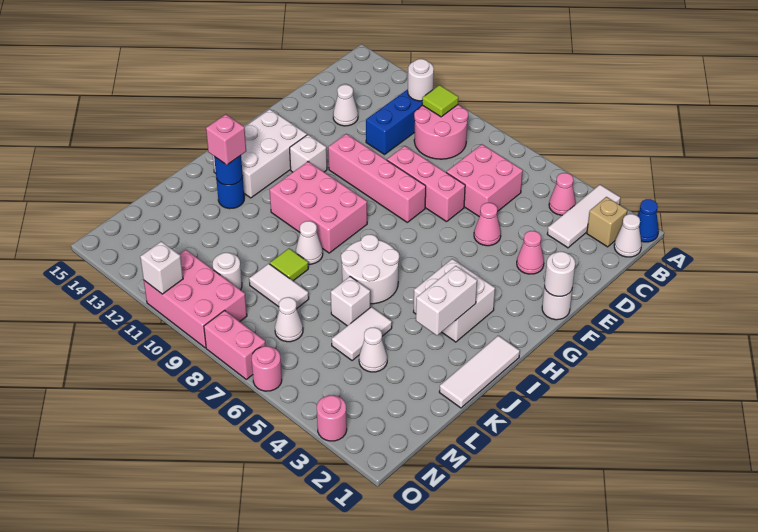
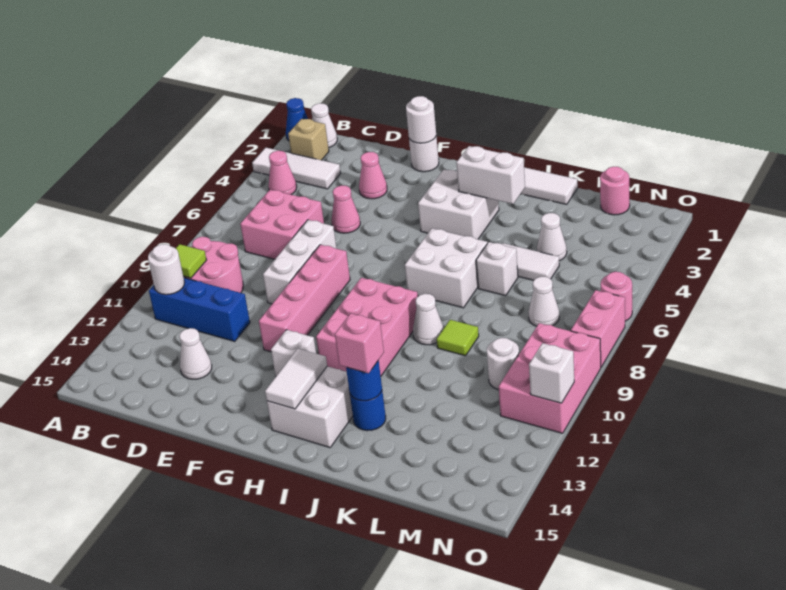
pink brick E7:E9 level 1 -> white brick E7:E9 level 1
white brick G13:I14 level 1 -> white brick H13:I14 level 1
white round brick I6:J7 level 1 -> white brick I6:J7 level 1
white tile L8:L9 level 1 -> white tile H13:H14 level 2
pink round brick O3 level 1 -> pink round brick M1 level 1

